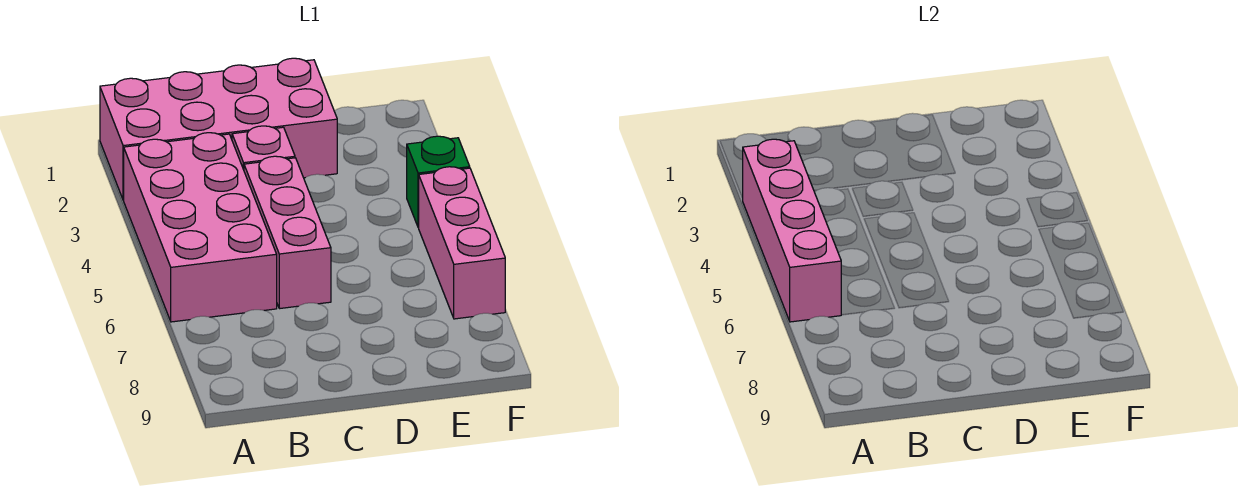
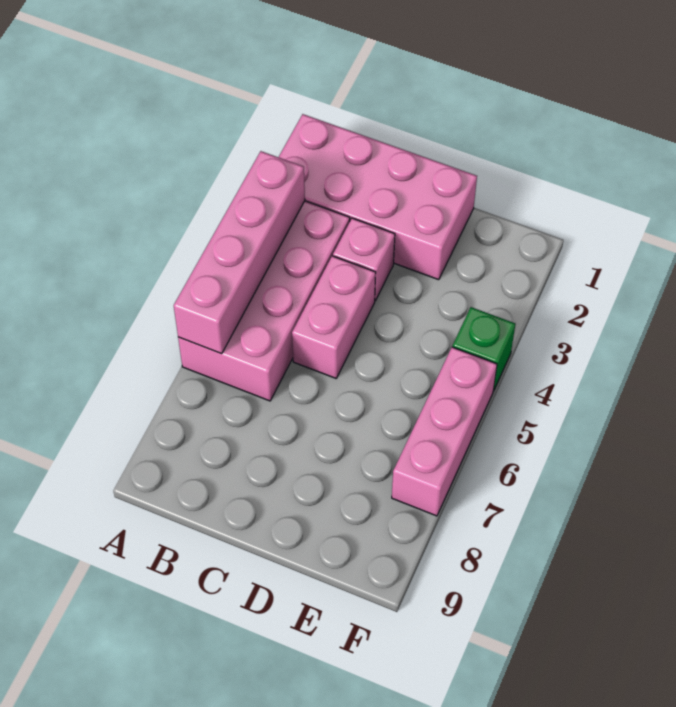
pink brick C4:C6 level 1 -> pink brick C4:C5 level 1

